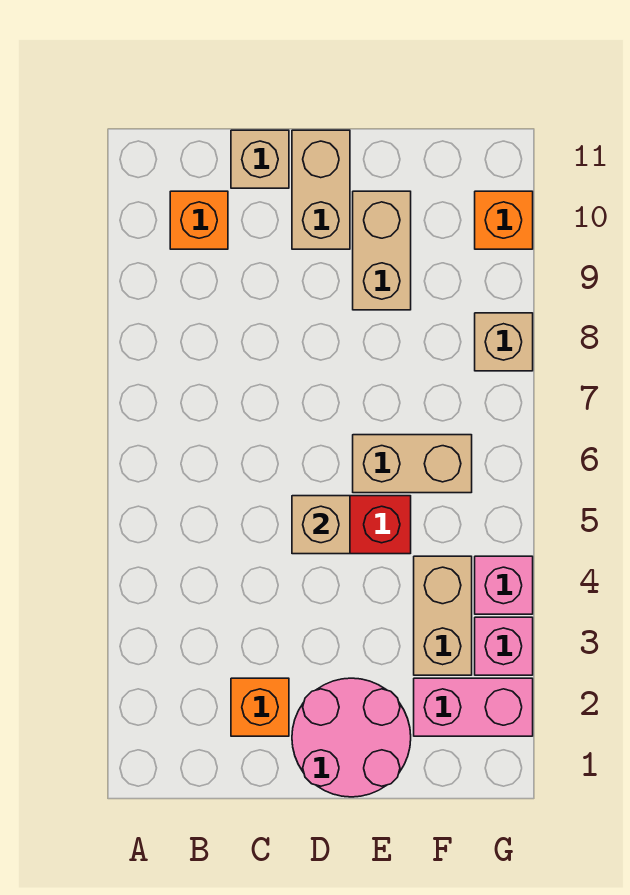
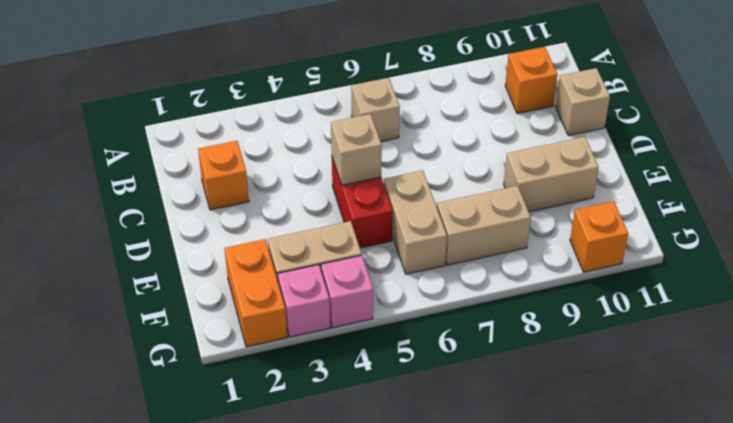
pink round brick D1:E2 level 1 -> none
tan brick D10:D11 level 1 -> tan brick F7:F8 level 1
pink brick F2:G2 level 1 -> orange brick F2:G2 level 1
tan brick G8 level 1 -> tan brick B6 level 1

